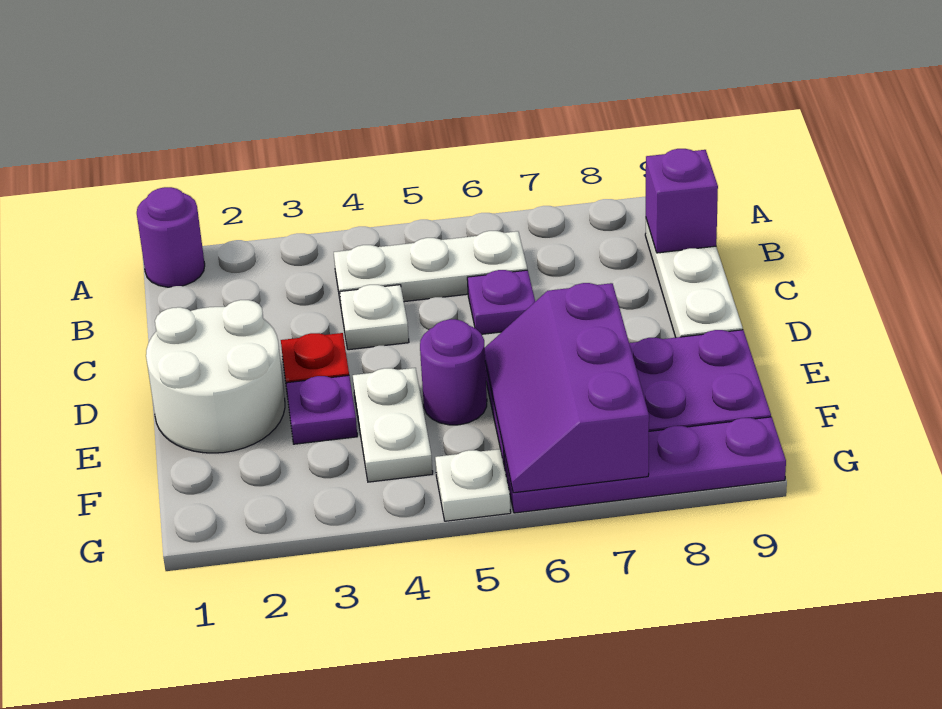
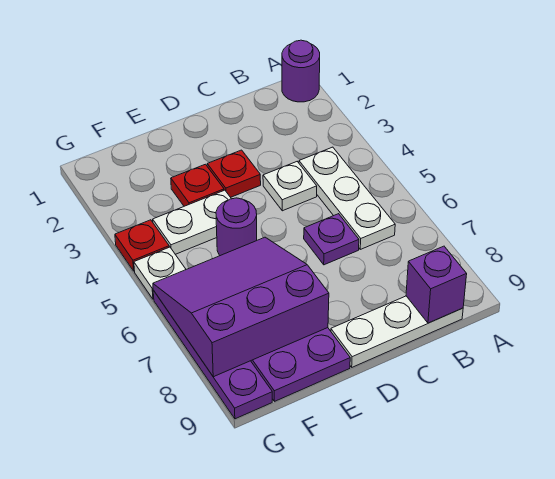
white round brick D1:E2 level 1 -> none
purple plate E3 level 1 -> red plate E3 level 1
purple slope E6:G7 level 2 top 7 -> purple slope E6:G8 level 2 top 8
none -> red plate G4 level 1

